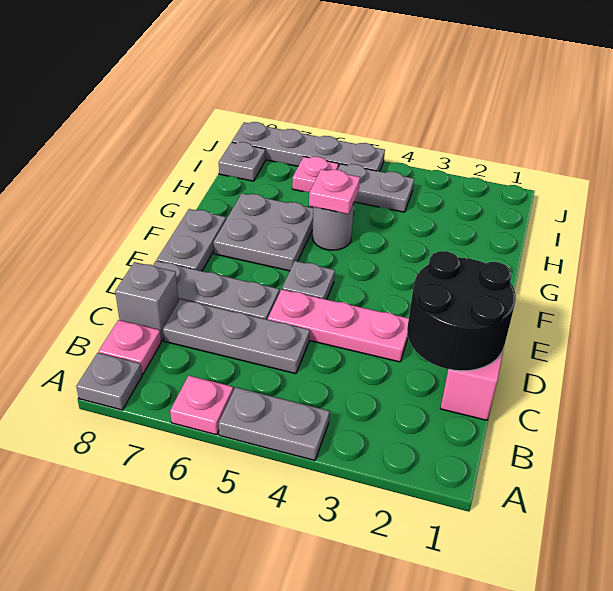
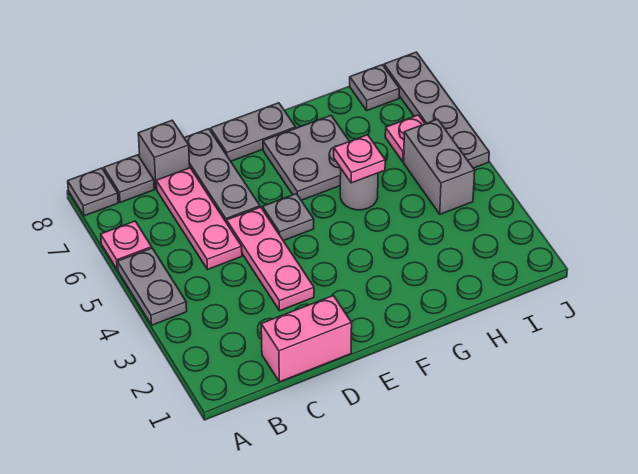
pink plate B8 level 1 -> grey plate B8 level 1
black round brick C1:D2 level 2 -> none
grey plate C5:C7 level 1 -> pink plate C5:C7 level 1
grey plate I4:I5 level 1 -> grey brick I4:I5 level 1

